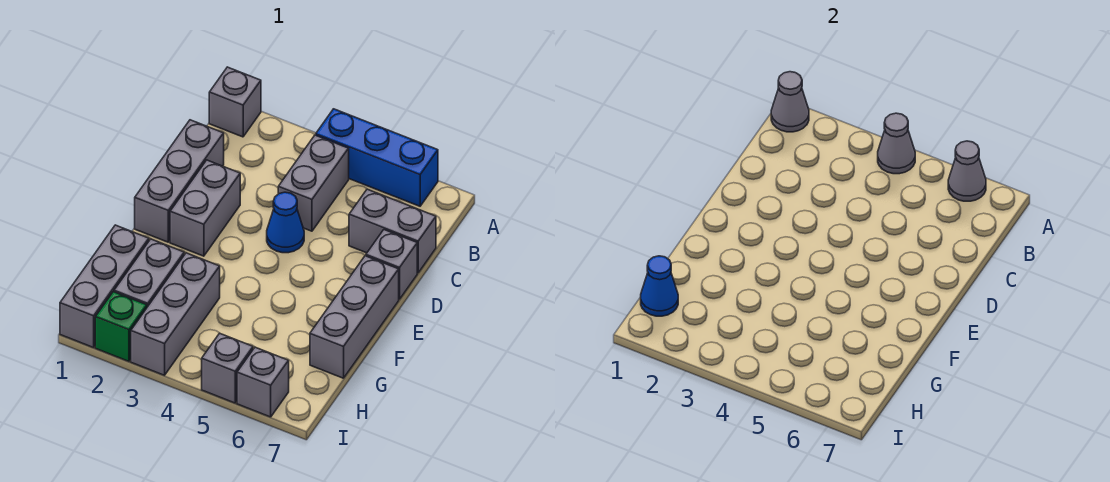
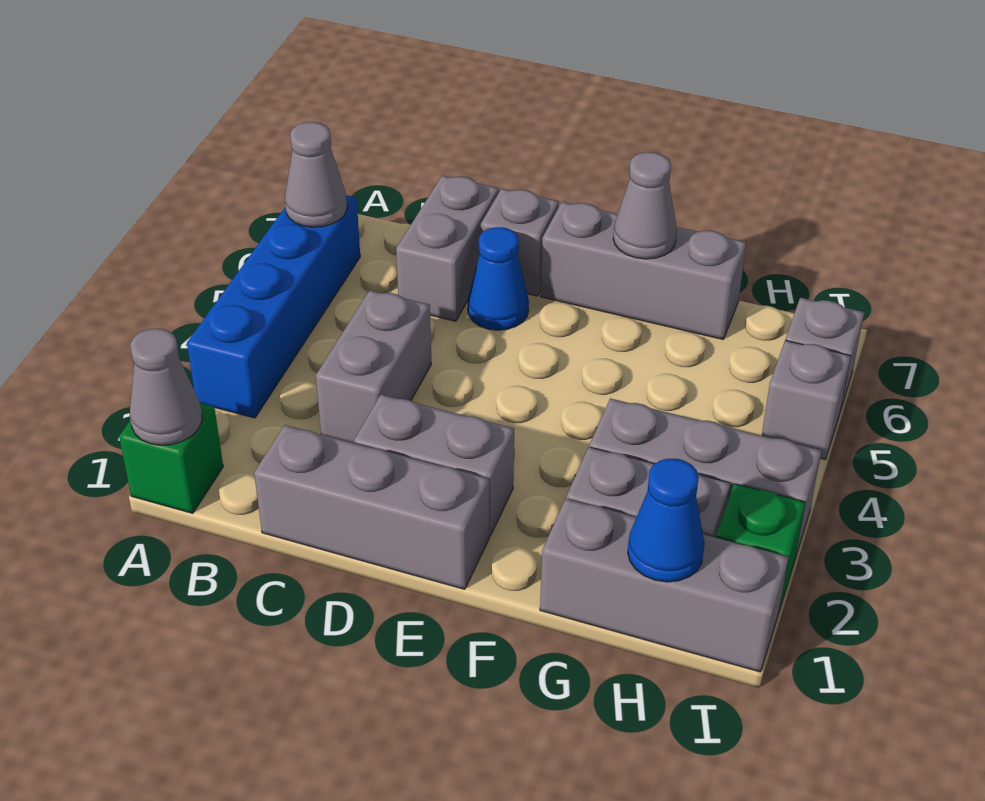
grey brick A1 level 1 -> green brick A1 level 1
blue brick A4:A6 level 1 -> blue brick A3:A6 level 1
grey cone A4 level 2 -> grey cone F7 level 2
grey brick B4:C4 level 1 -> grey brick C3:C4 level 1
blue cone D4 level 1 -> blue cone D6 level 1

